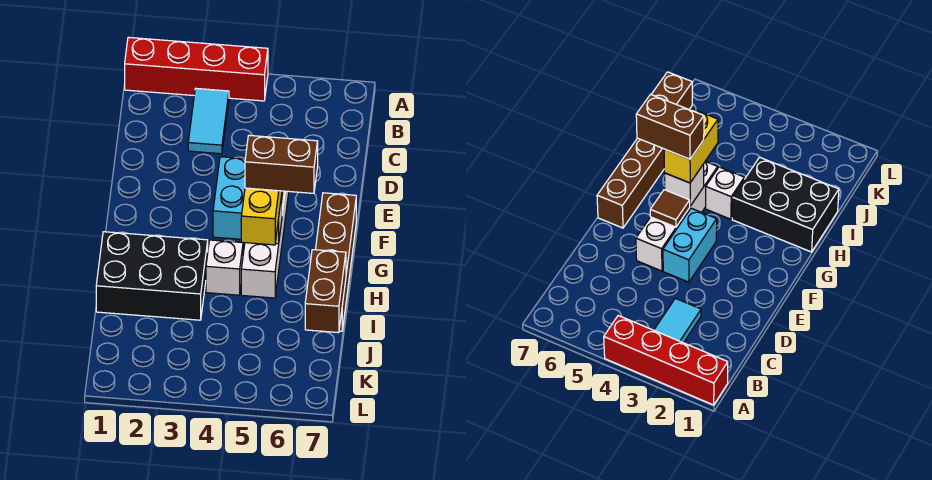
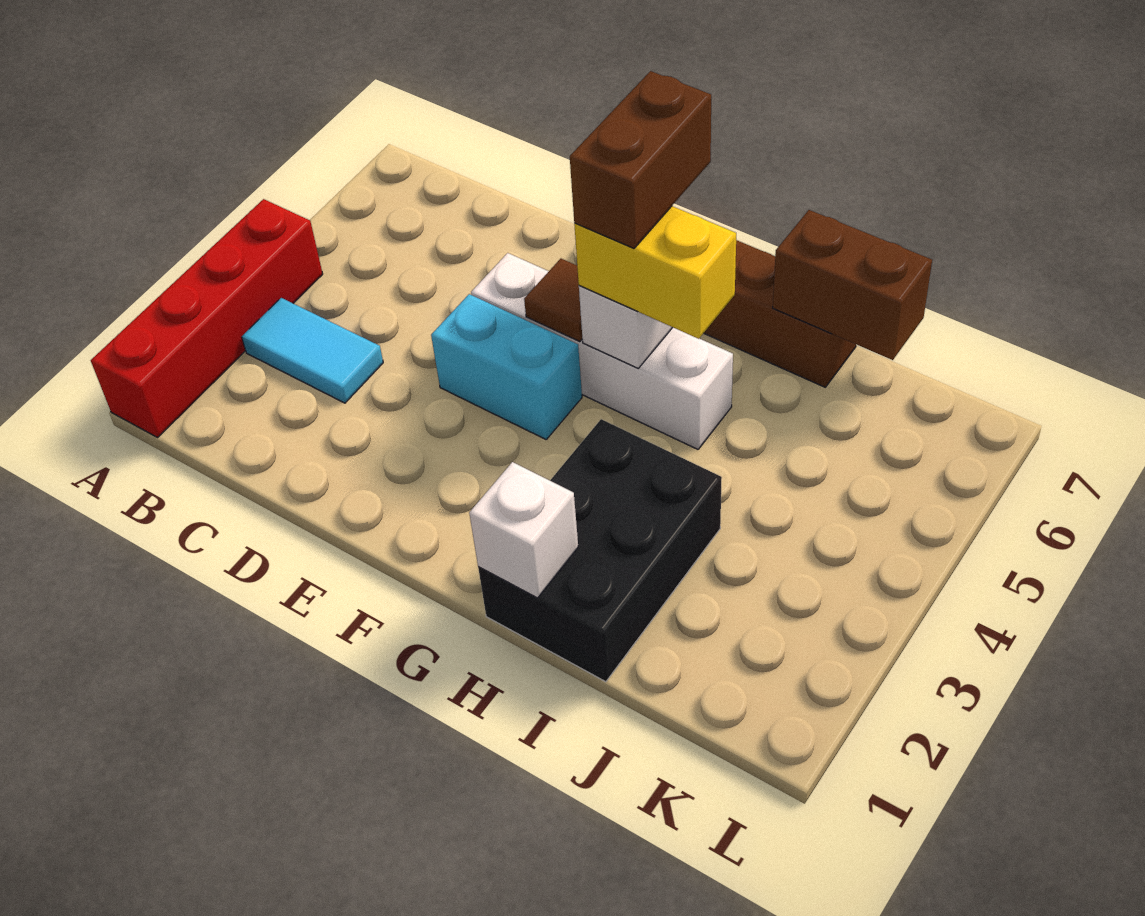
white brick H4 level 1 -> white brick H1 level 2

